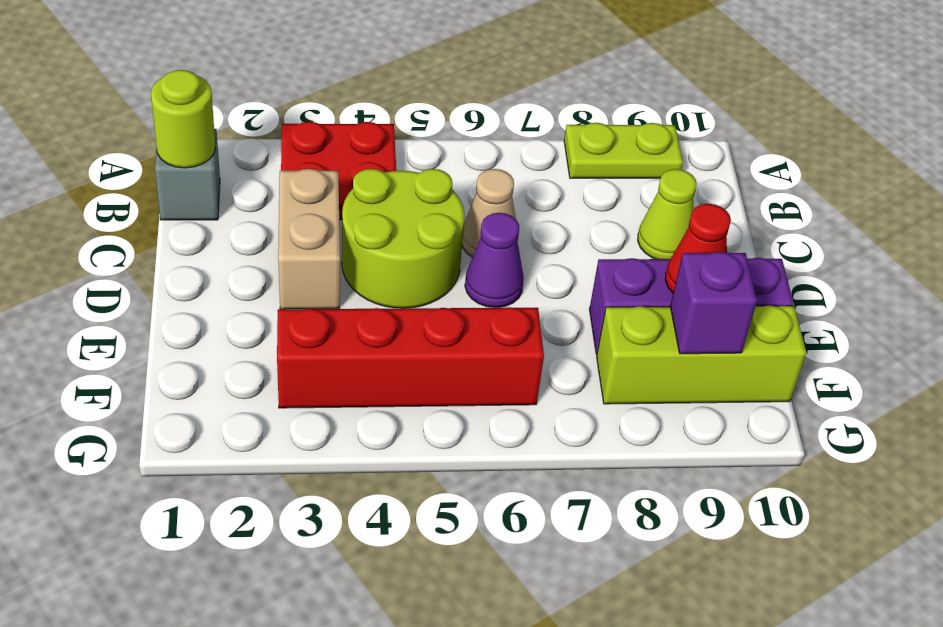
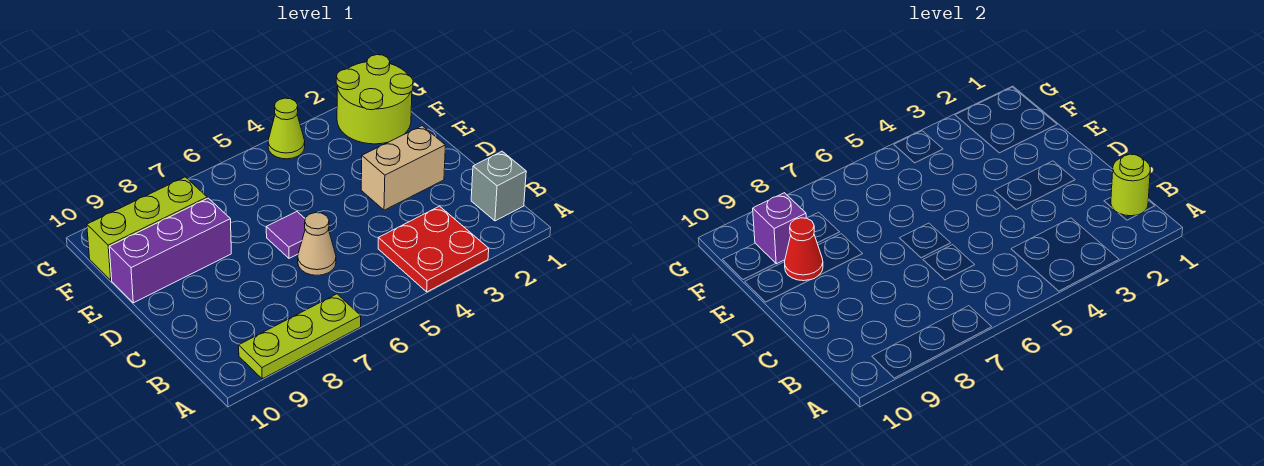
lime plate A8:A9 level 1 -> lime plate A7:A9 level 1
tan brick C3:D3 level 1 -> tan brick D2:D3 level 1
lime round brick C4:D5 level 1 -> lime round brick F1:G2 level 1
lime cone C9 level 1 -> lime cone G4 level 1
purple cone D6 level 1 -> purple tile D6 level 1
red brick F3:F6 level 1 -> none

